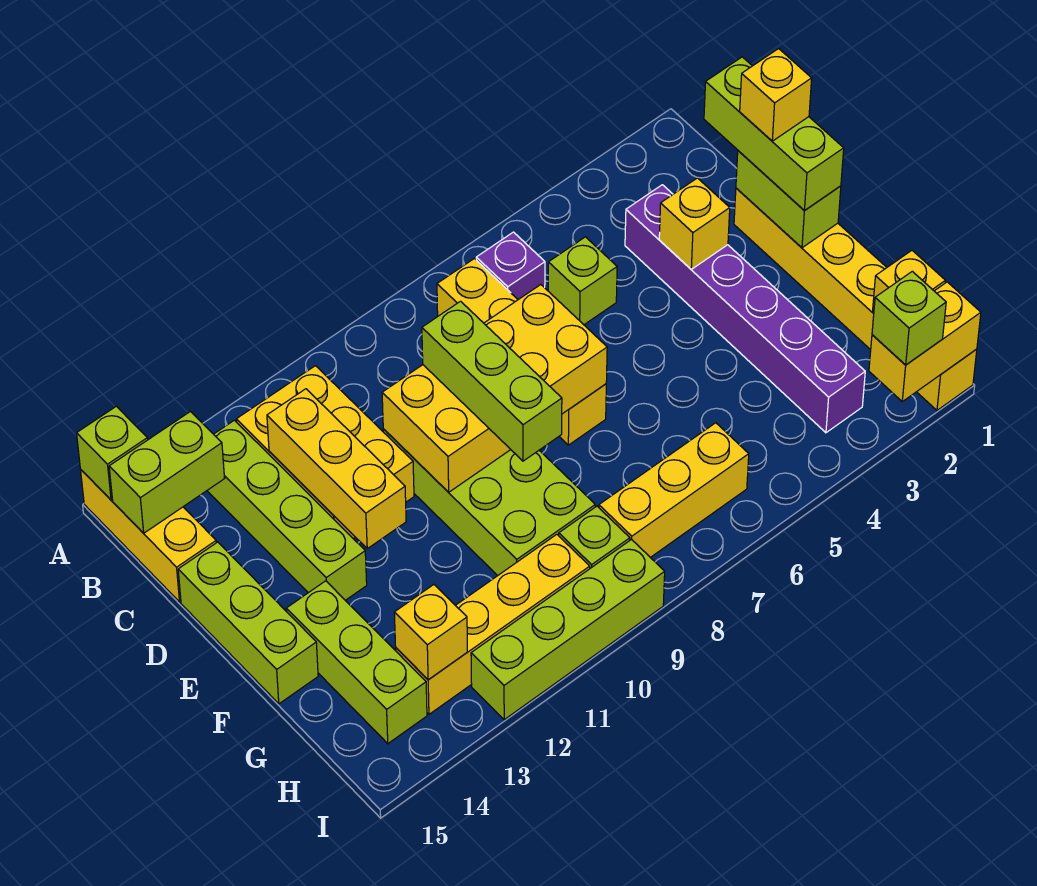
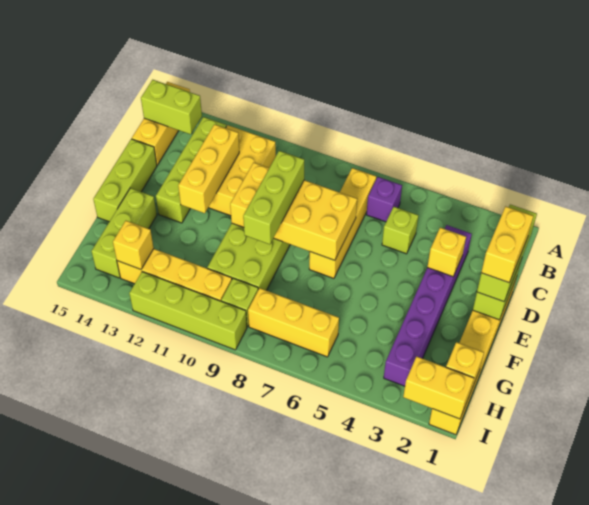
lime brick A15 level 2 -> none
yellow brick D1 level 4 -> yellow brick D1:E1 level 4
lime brick I2 level 3 -> none

